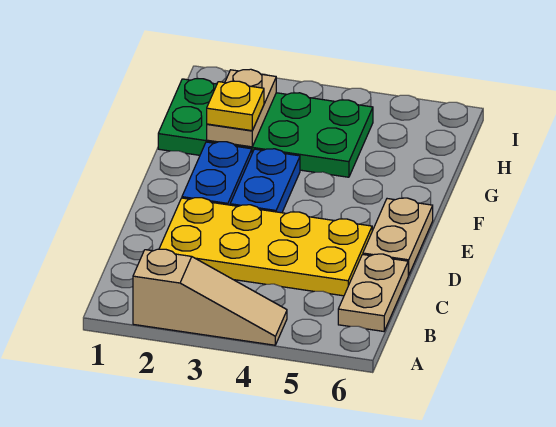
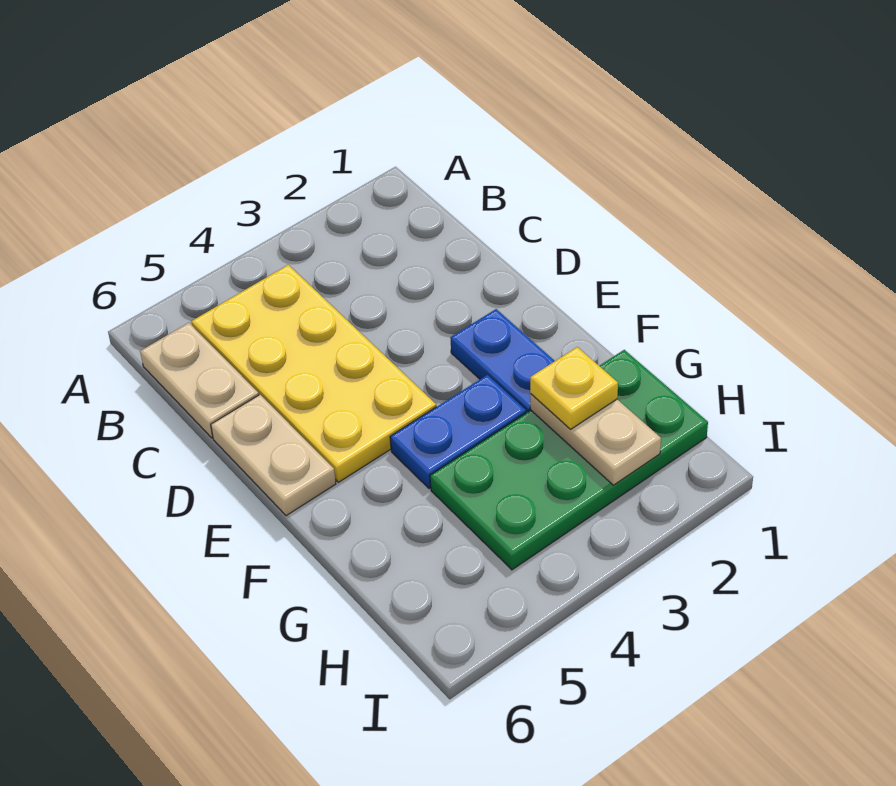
tan slope A2:A4 level 1 top 2 -> none
yellow plate C2:D5 level 1 -> yellow plate B4:E5 level 1
blue plate E3:F3 level 1 -> blue plate F3:F4 level 1

